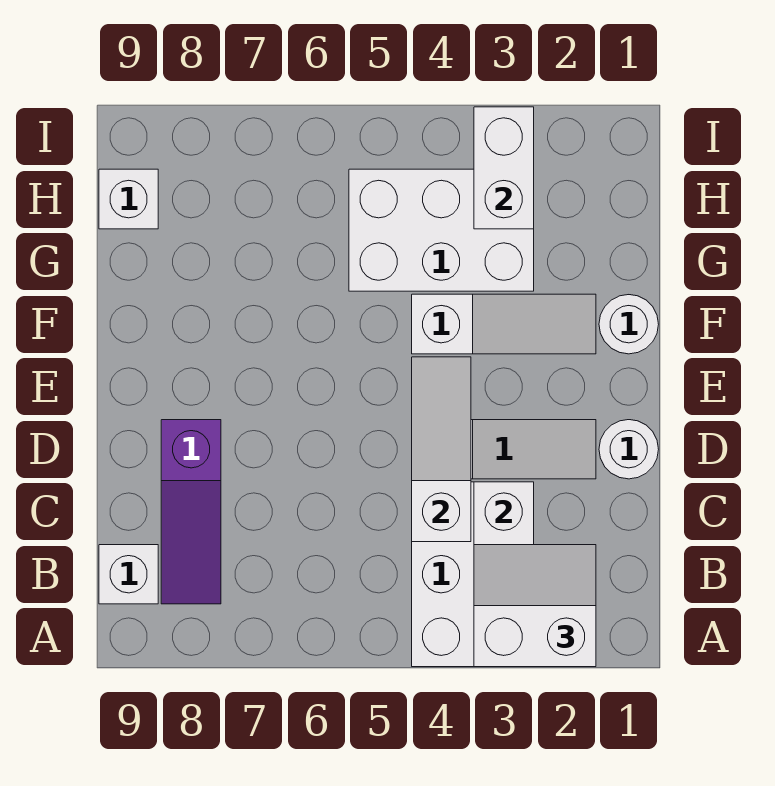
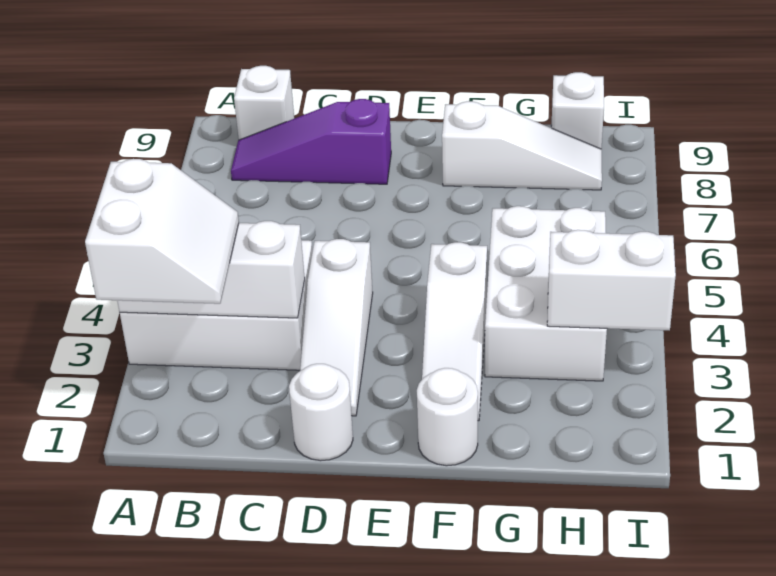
white slope C4:E4 level 2 top C -> white slope F8:H8 level 1 top F

